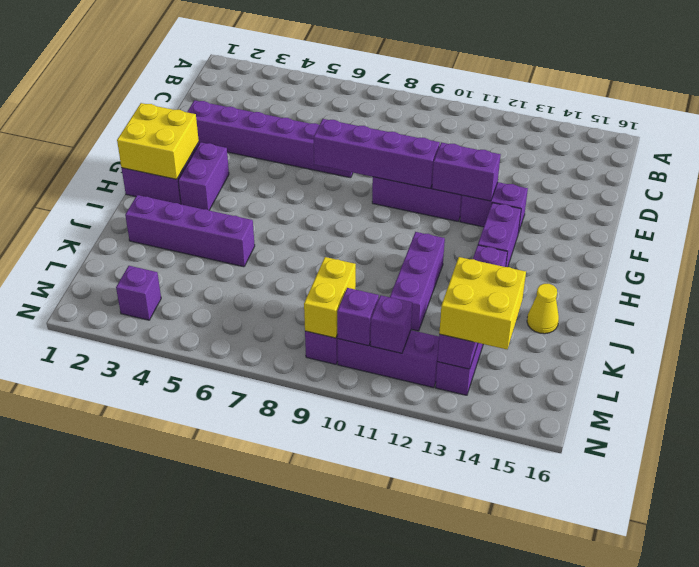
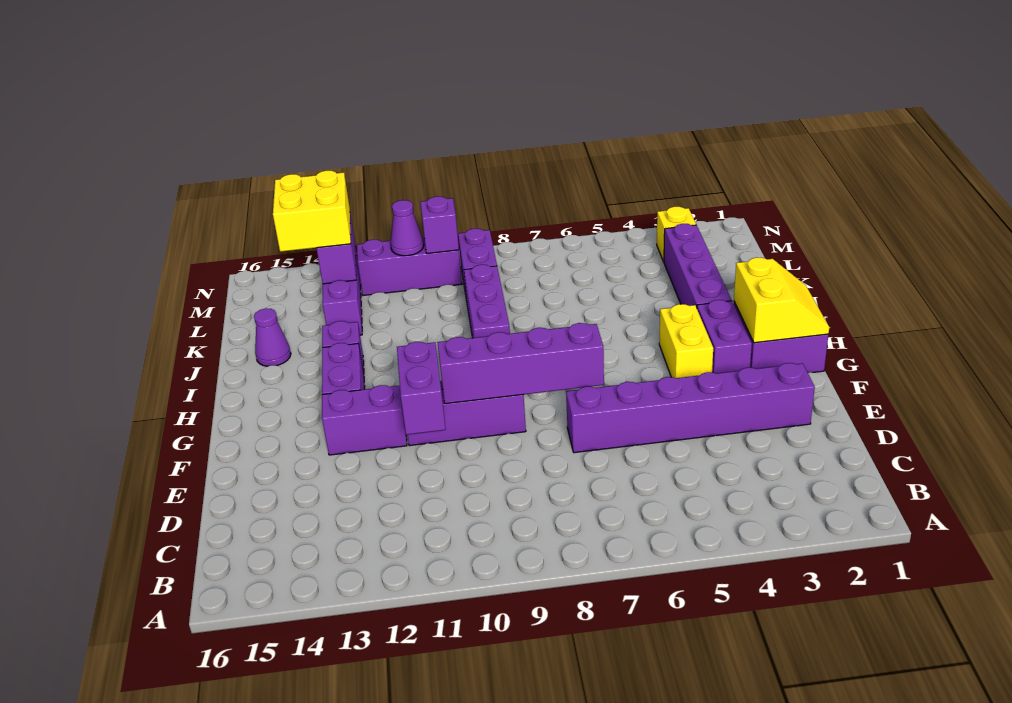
purple brick F11:F12 level 2 -> purple brick E11:F11 level 2
yellow brick G1:H2 level 2 -> yellow slope G1:H2 level 2 top 2
purple brick I11:K11 level 1 -> purple brick I9:K9 level 1
purple brick J2:J5 level 1 -> purple brick I3:L3 level 1
yellow cone J15 level 1 -> purple cone J15 level 1
yellow brick L9:M9 level 2 -> yellow brick G4:H4 level 1
purple brick M3 level 1 -> yellow brick M3 level 1
purple brick M11 level 2 -> purple cone M11 level 2

